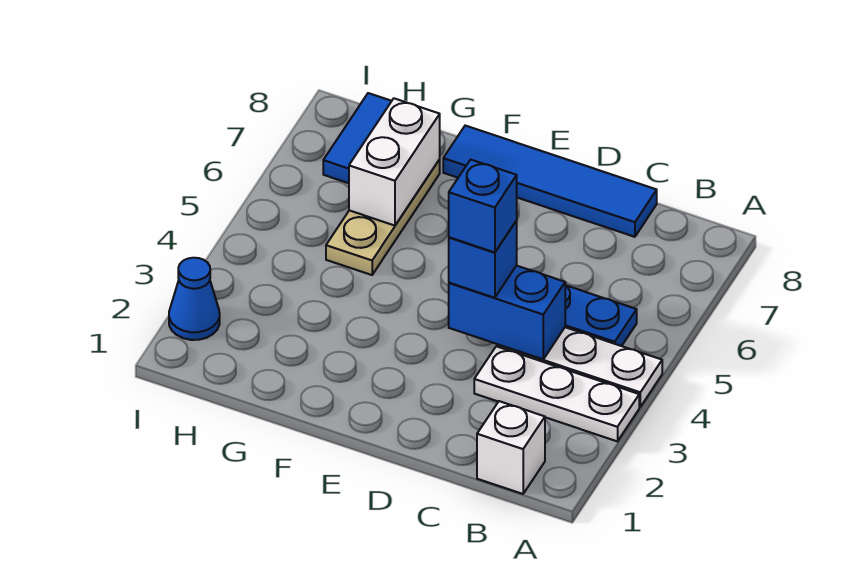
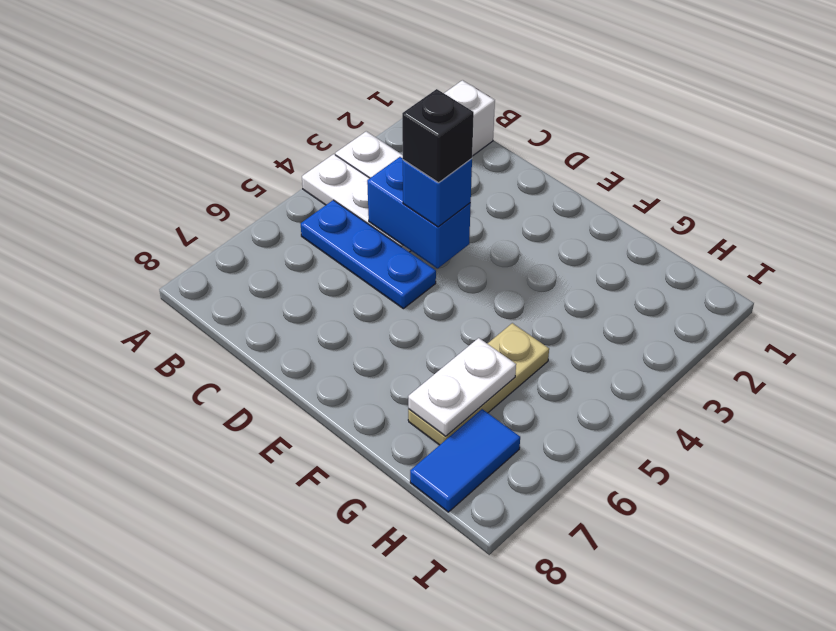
blue tile C8:F8 level 1 -> none
blue brick D4 level 4 -> black brick D4 level 4
white brick G6:G7 level 2 -> white plate G6:G7 level 2
blue cone I2 level 1 -> none

